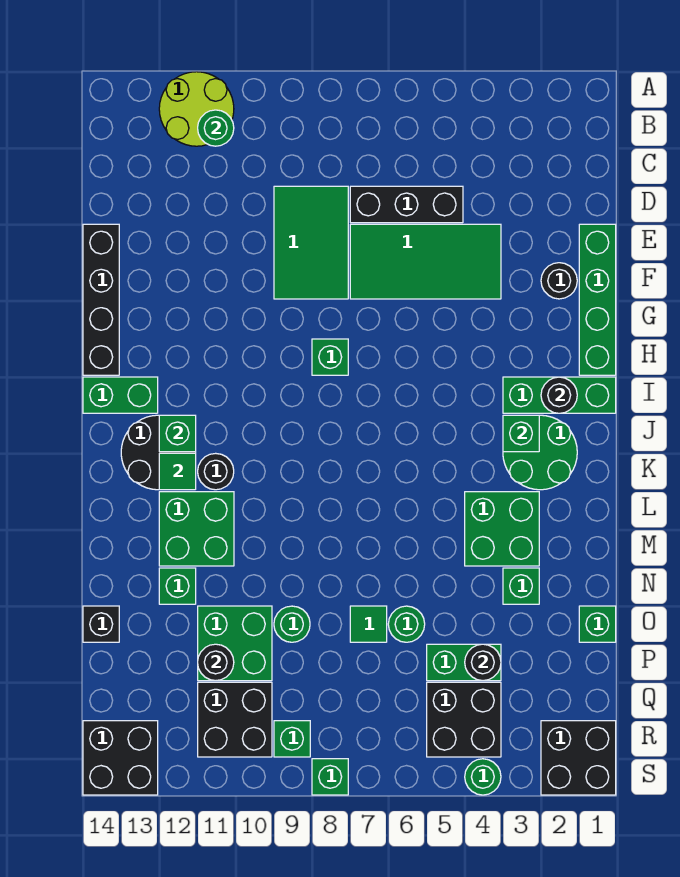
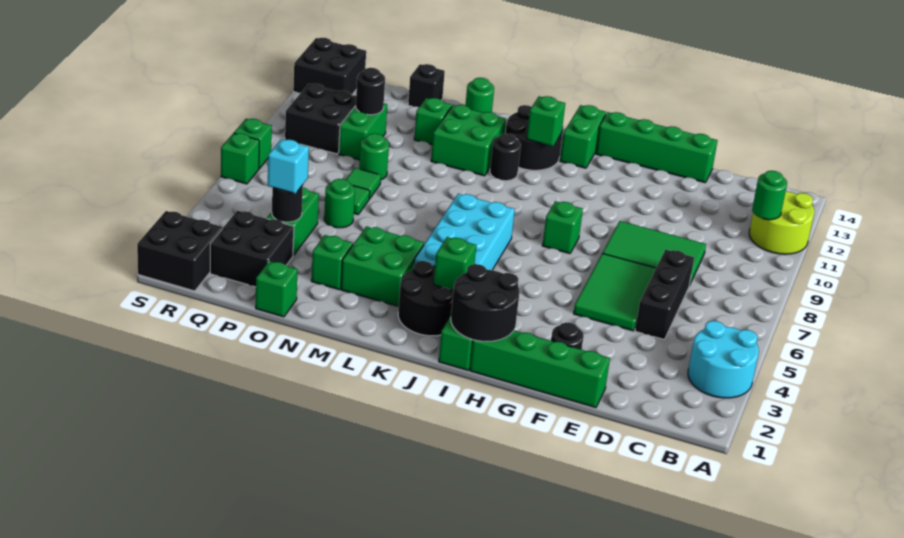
none -> cyan round brick A3:B4 level 1
green tile E4:F7 level 1 -> green tile E5:F7 level 1
black brick E14:H14 level 1 -> green brick E14:H14 level 1
black round brick I2 level 2 -> black round brick H1:I2 level 2
green round brick J2:K3 level 1 -> black round brick J2:K3 level 1
none -> cyan brick J4:K7 level 1
green tile K12 level 2 -> green tile O8 level 1
green brick O10:P11 level 1 -> green brick P10:P11 level 1
none -> cyan brick P4 level 3
black brick Q4:R5 level 1 -> black brick P2:Q3 level 1
green brick R9 level 1 -> green brick S7 level 1
green round brick S4 level 1 -> green round brick M14 level 1

